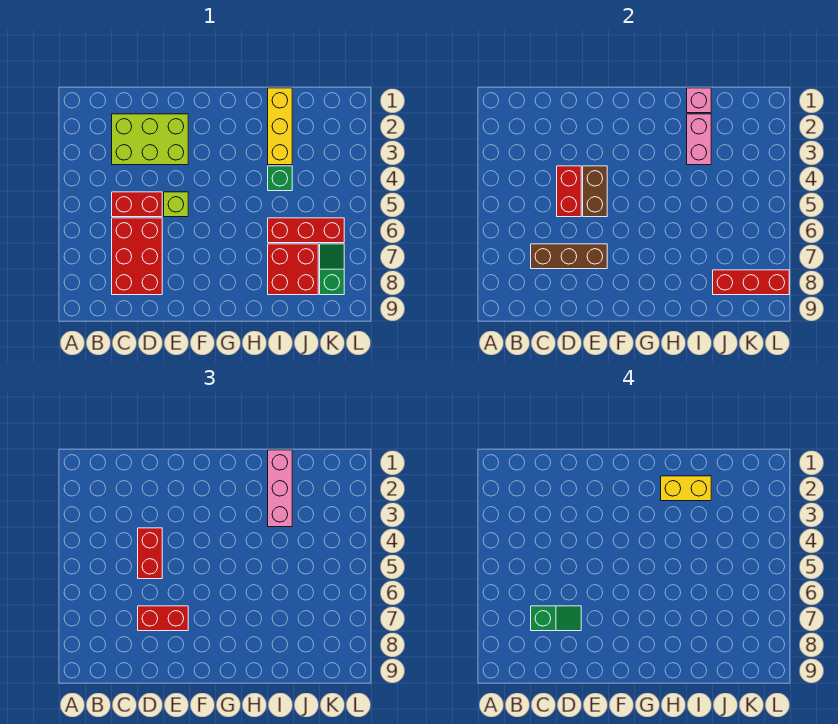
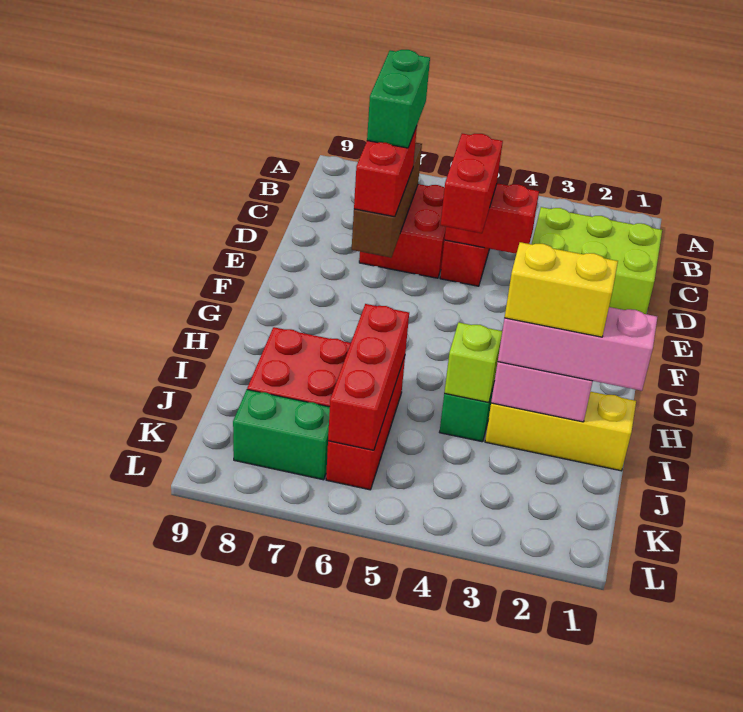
lime brick C2:E3 level 1 -> lime brick C1:D3 level 1
red brick C6:D8 level 1 -> red brick C6:D7 level 1
green slope C7:D7 level 4 top C -> green brick C7:D7 level 4
red brick D4:D5 level 3 -> red brick D5:E5 level 3
brown brick E4:E5 level 2 -> none
lime brick E5 level 1 -> lime brick I4 level 2
yellow brick H2:I2 level 4 -> yellow brick I2:I3 level 4
pink brick I1 level 2 -> none
red brick J8:L8 level 2 -> red brick I6:K6 level 2
green slope K7:K8 level 1 top 8 -> green brick K7:K8 level 1

